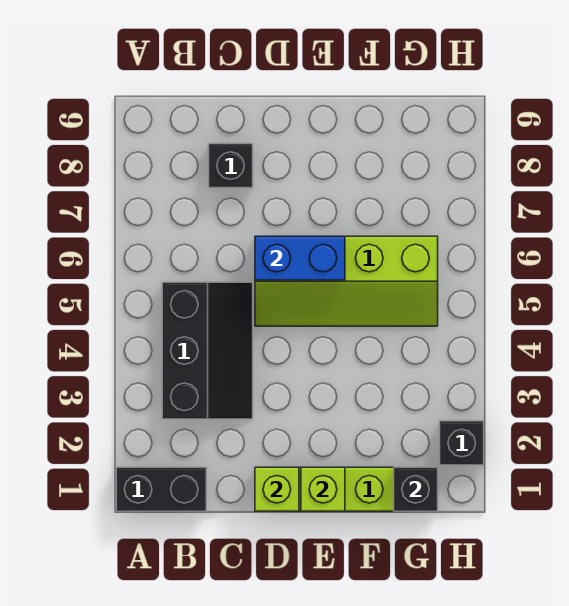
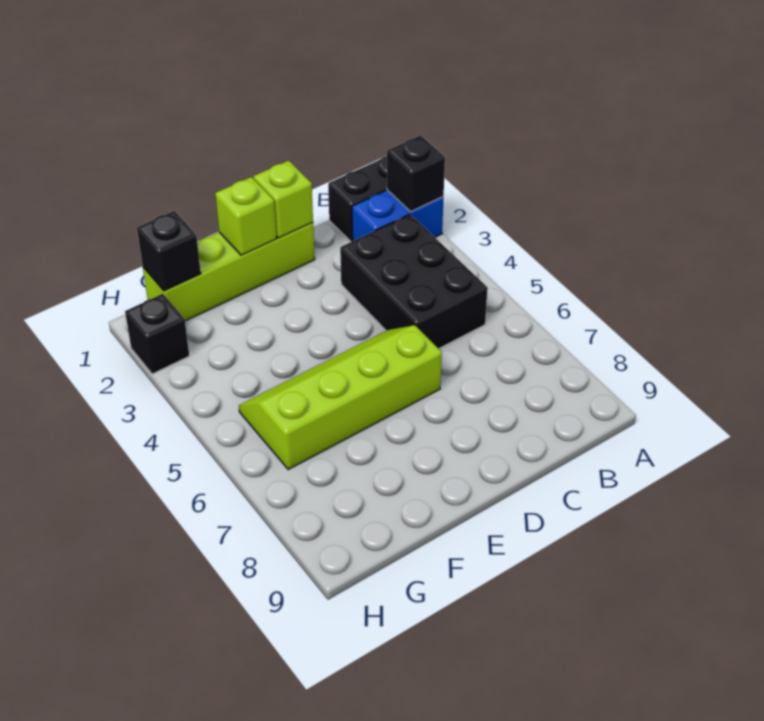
black slope B3:C5 level 1 top B -> black brick B3:C5 level 1
black brick C8 level 1 -> black brick A2 level 2
blue brick D6:E6 level 2 -> blue brick A2:B2 level 1

